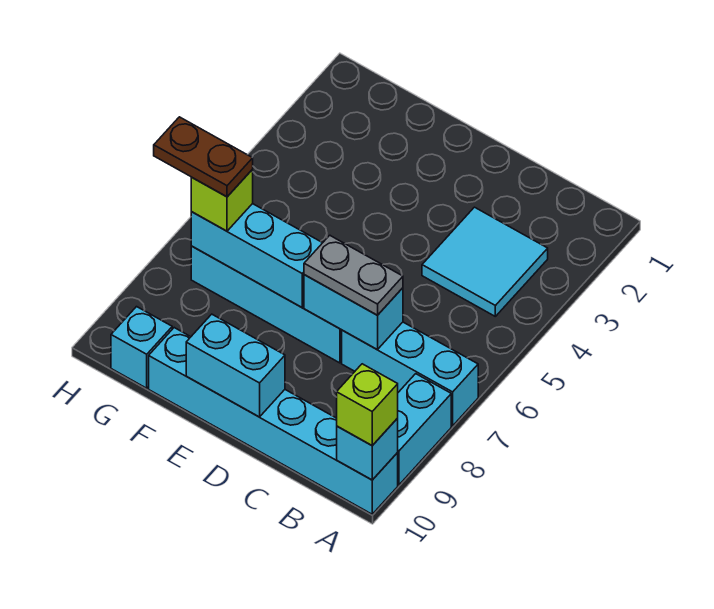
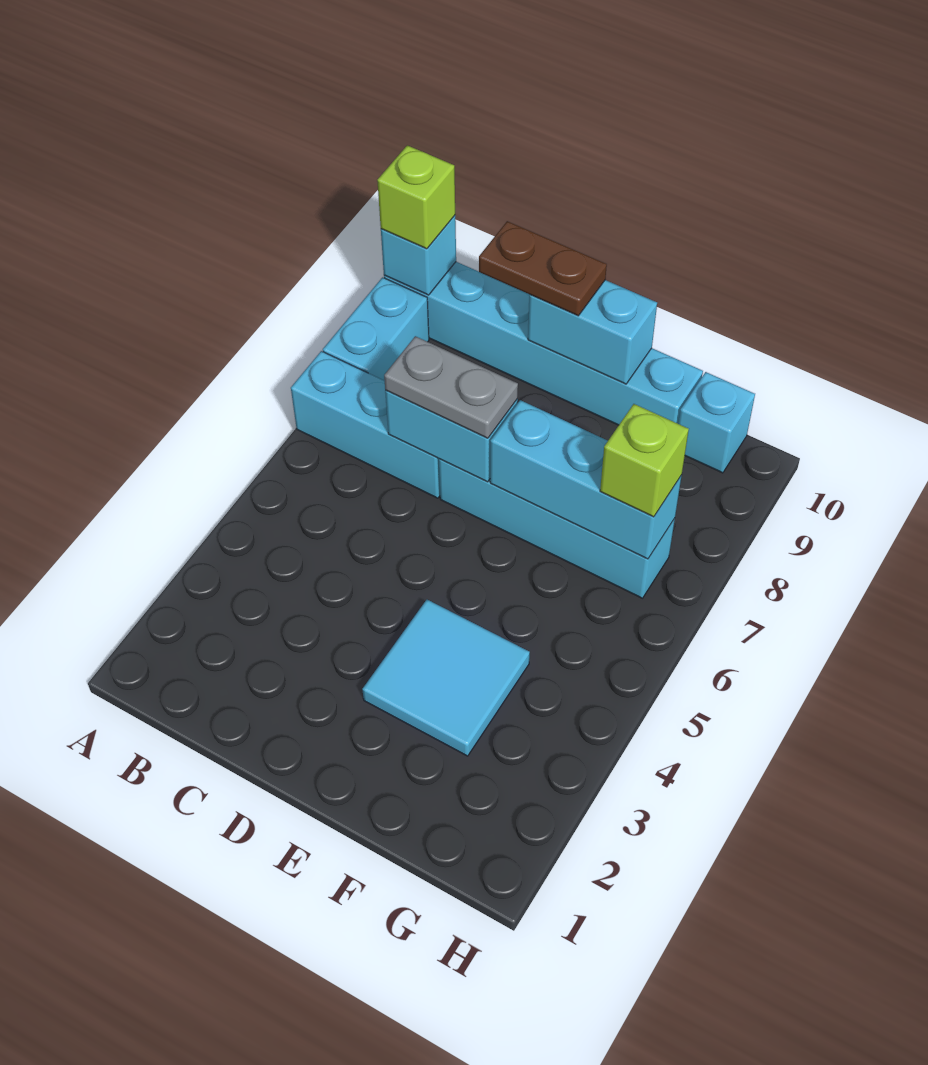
cyan tile B3:C4 level 1 -> cyan tile E3:F4 level 1
brown plate G7:H7 level 4 -> brown plate C10:D10 level 3

